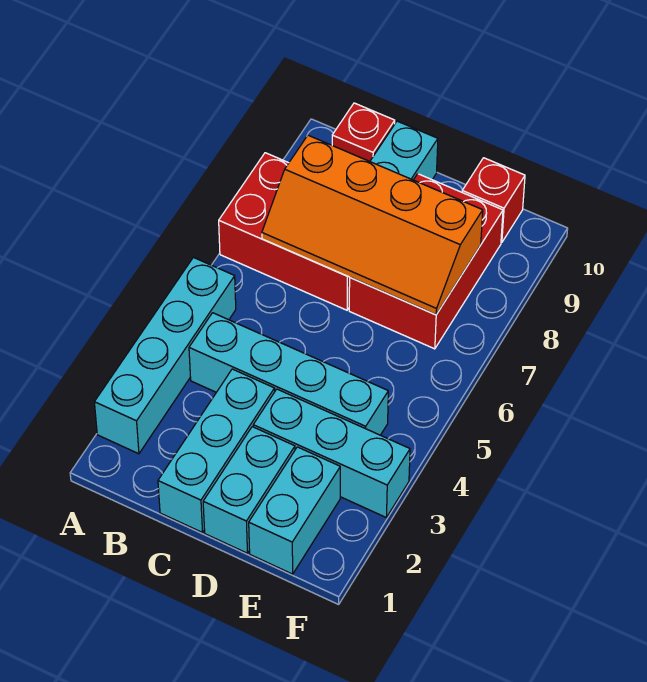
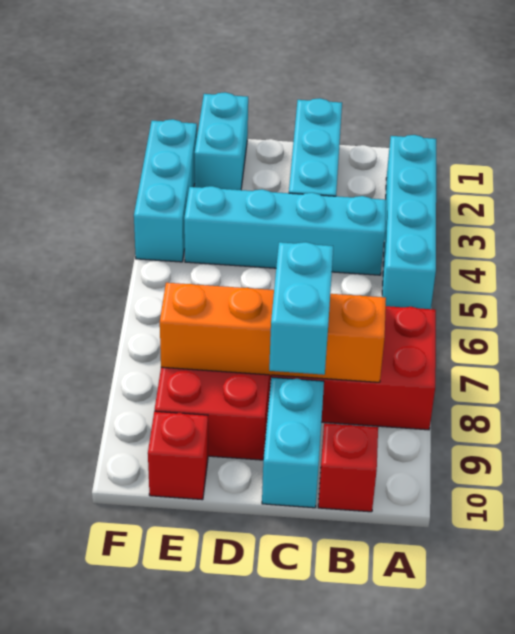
cyan brick D1:D2 level 1 -> cyan brick C8:C9 level 3
cyan brick D3:F3 level 1 -> cyan brick F2:F4 level 1

